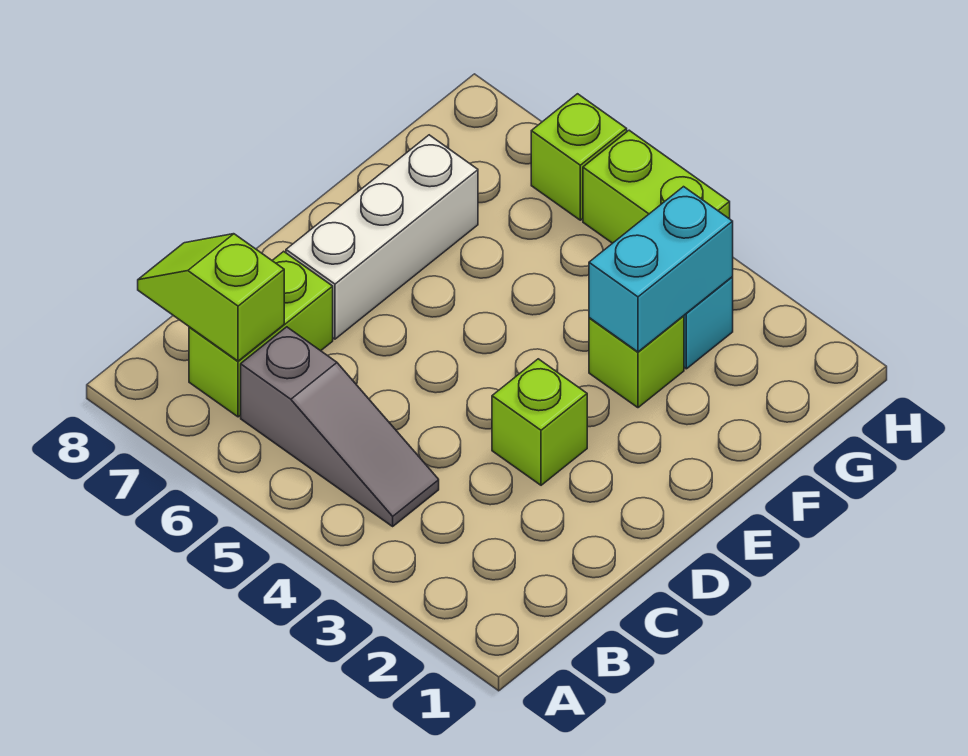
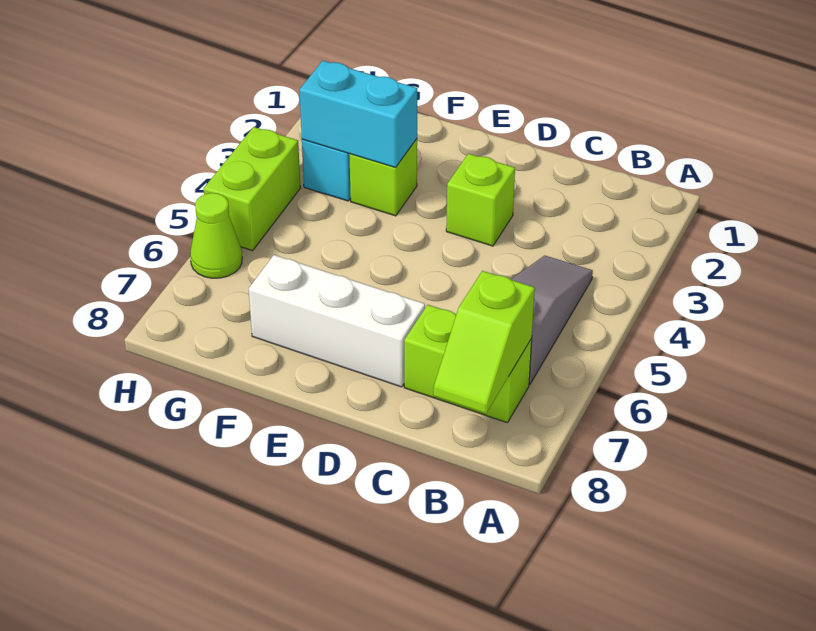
lime brick H6 level 1 -> lime cone H6 level 1

